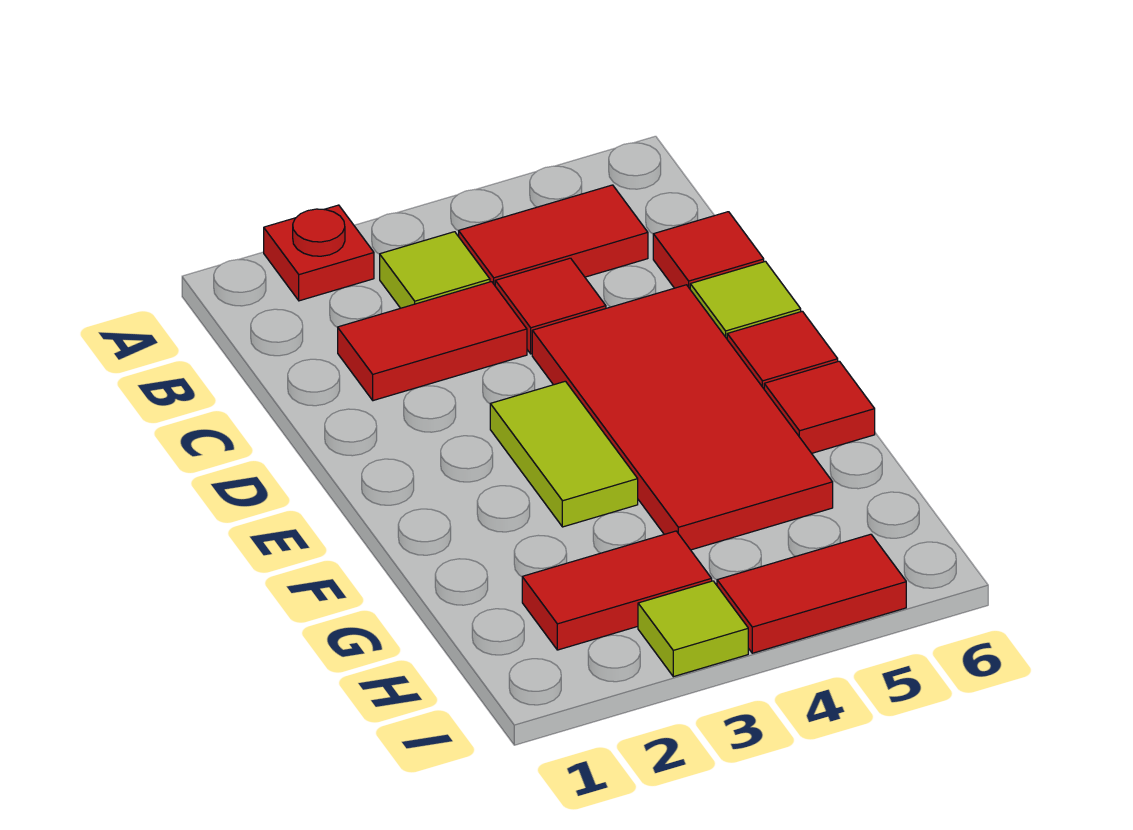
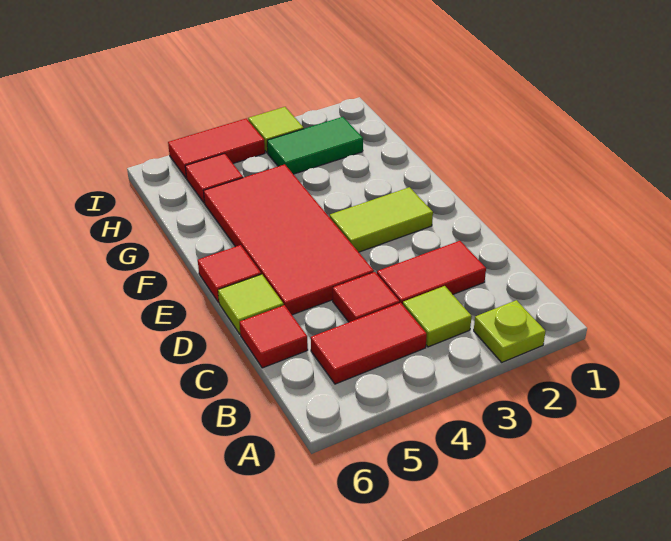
red plate A2 level 1 -> lime plate A2 level 1
lime tile E3:F3 level 1 -> lime tile E2:E3 level 1
red tile F6 level 1 -> red tile H5 level 1
red tile H2:H3 level 1 -> green tile H2:H3 level 1

